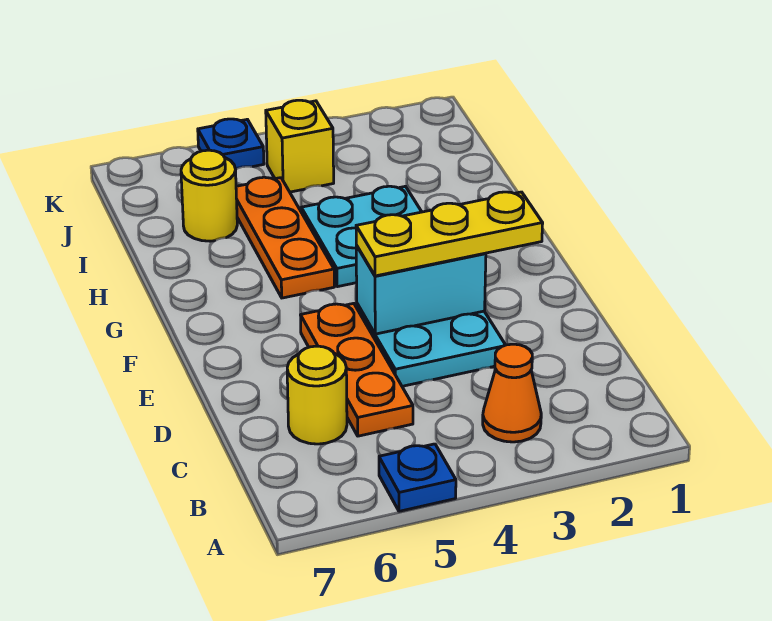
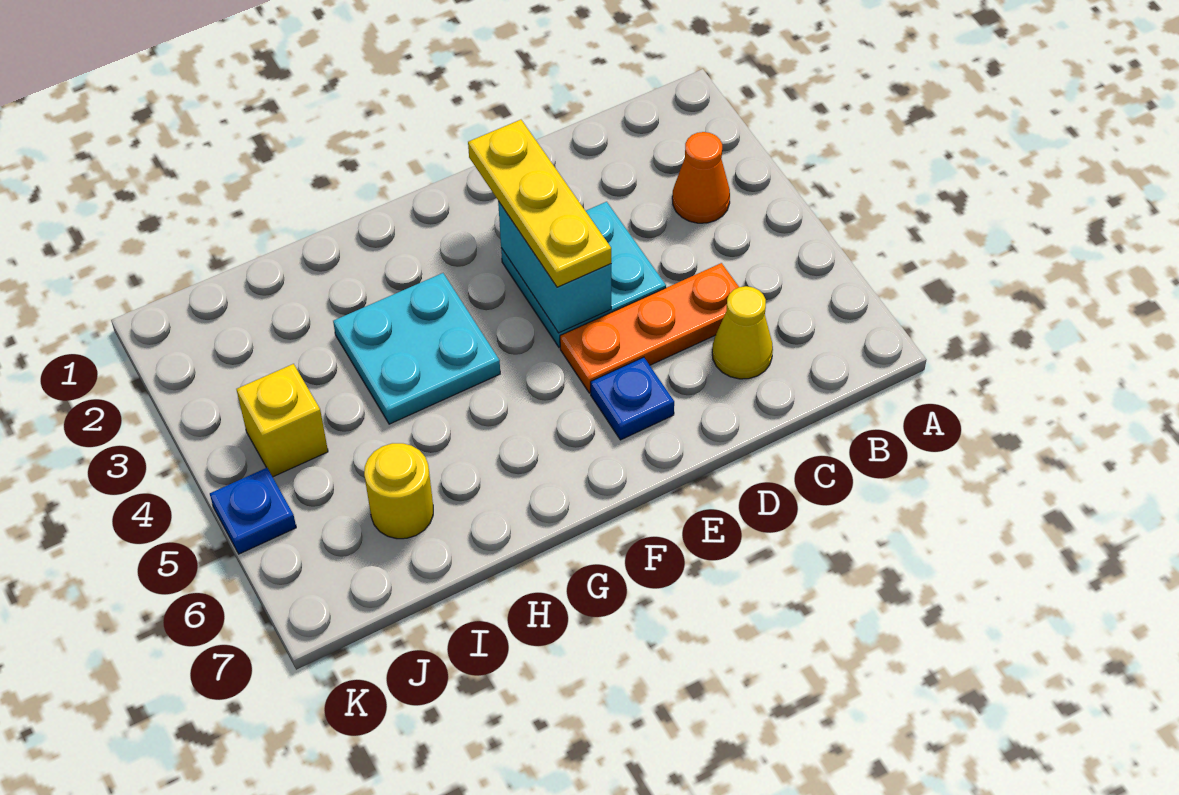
blue plate A5 level 1 -> blue plate E6 level 1
yellow round brick C6 level 1 -> yellow cone C6 level 1
orange plate G5:I5 level 1 -> none

